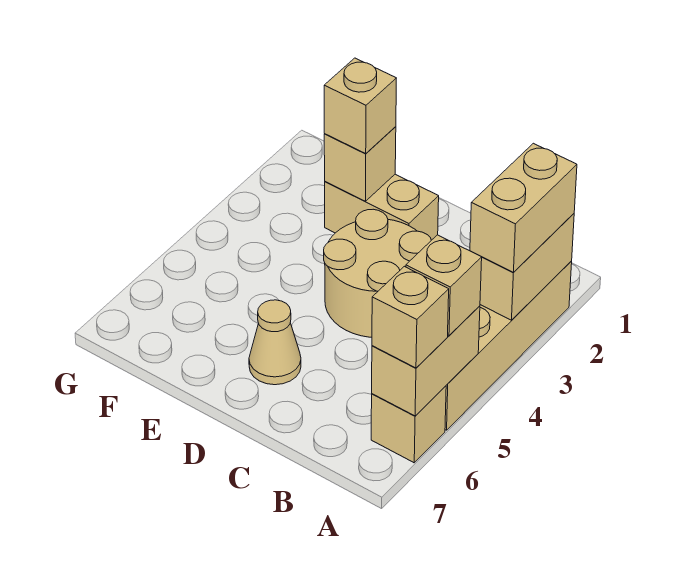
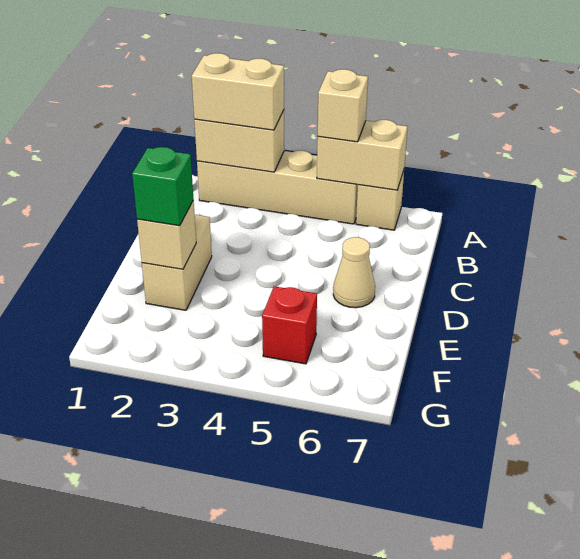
tan brick A6 level 3 -> none
tan round brick C3:D4 level 1 -> none
tan brick E2 level 3 -> green brick E2 level 3
none -> red brick F5 level 1

